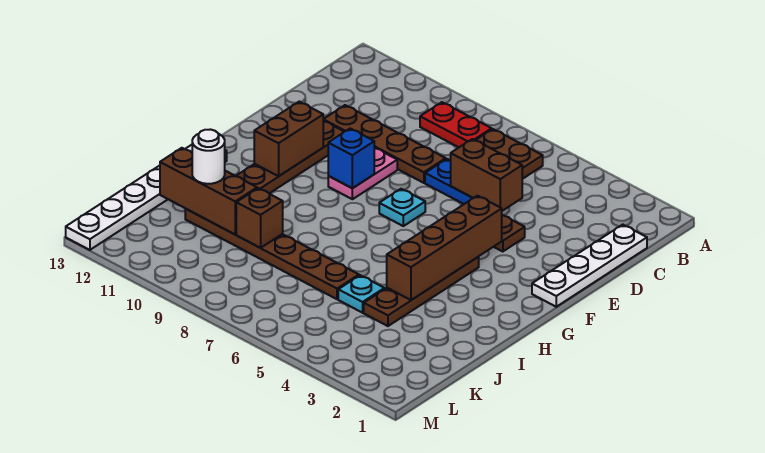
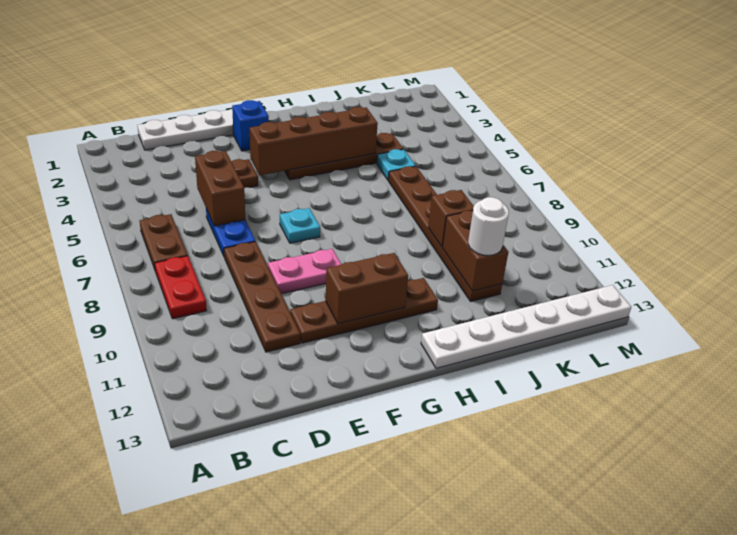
blue brick F9 level 2 -> blue brick F2 level 1
brown brick J10:J12 level 2 -> brown brick J10:J11 level 2

